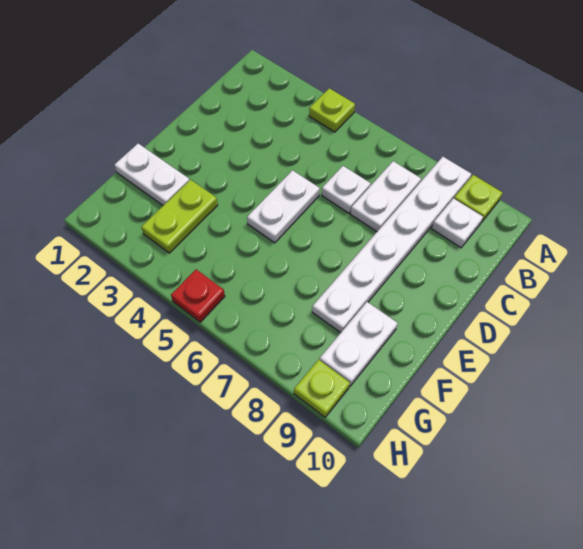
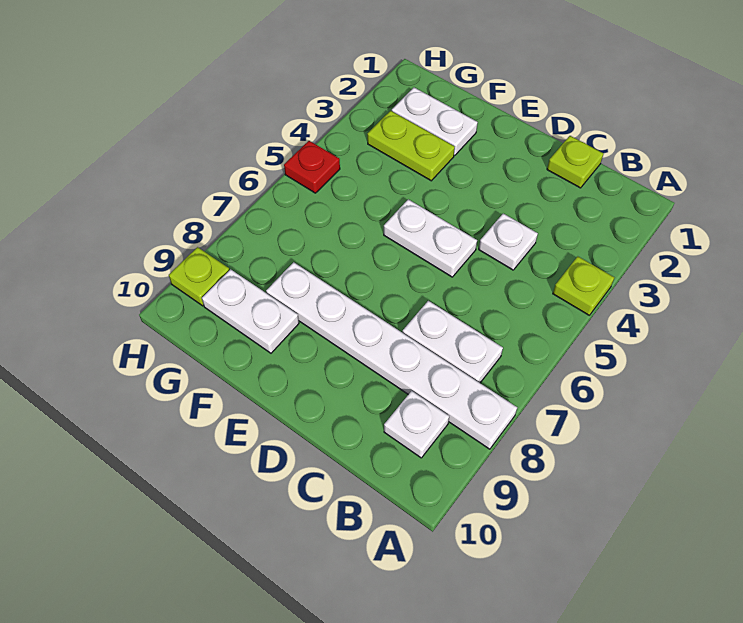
lime plate A9 level 1 -> lime plate C1 level 1
white plate C6 level 1 -> white plate C4 level 1
white plate F1:F2 level 1 -> white plate F2:G2 level 1

